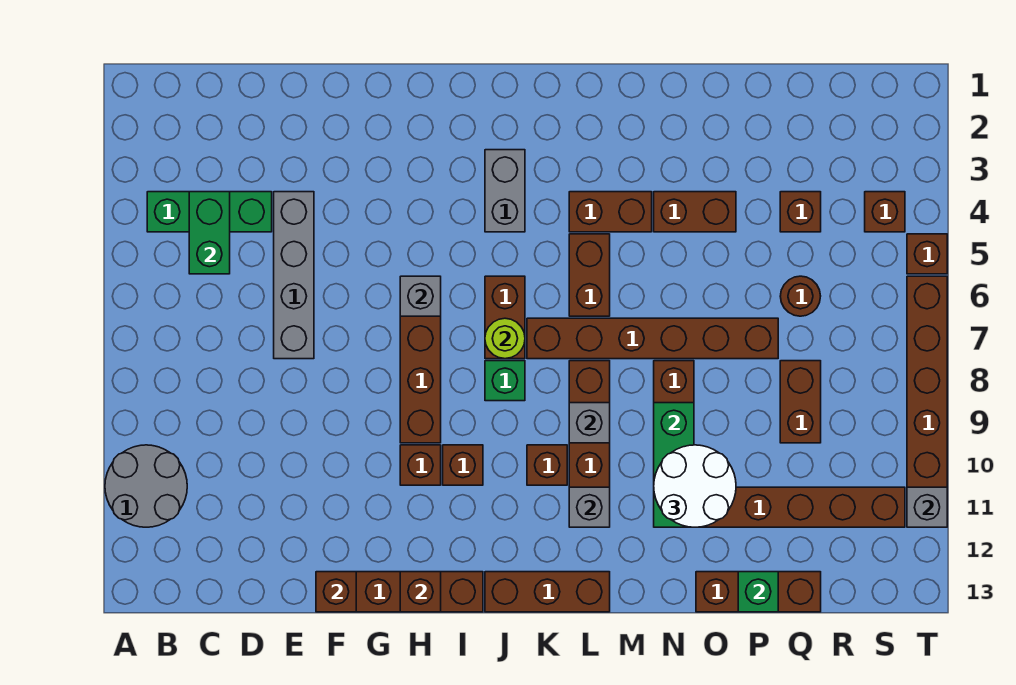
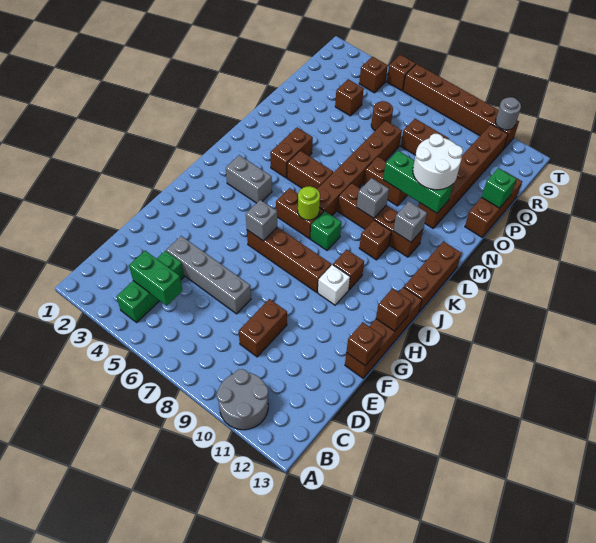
brown brick H10 level 1 -> white brick H10 level 1
brown brick N4:O4 level 1 -> brown brick D9:E9 level 1
grey brick T11 level 2 -> grey round brick T11 level 2

